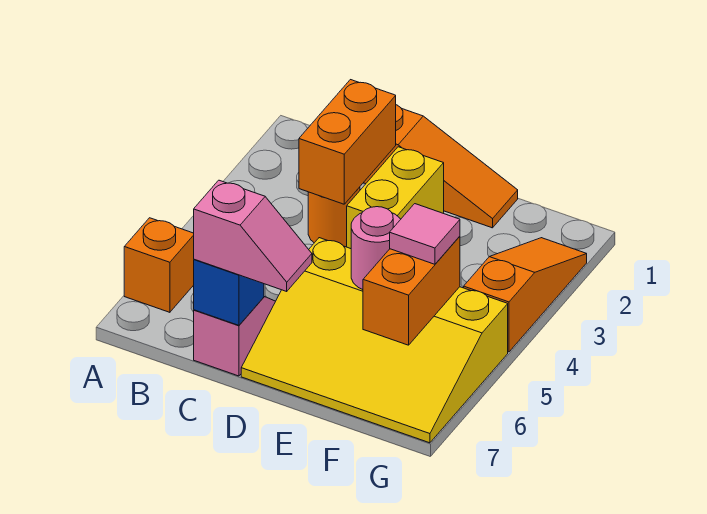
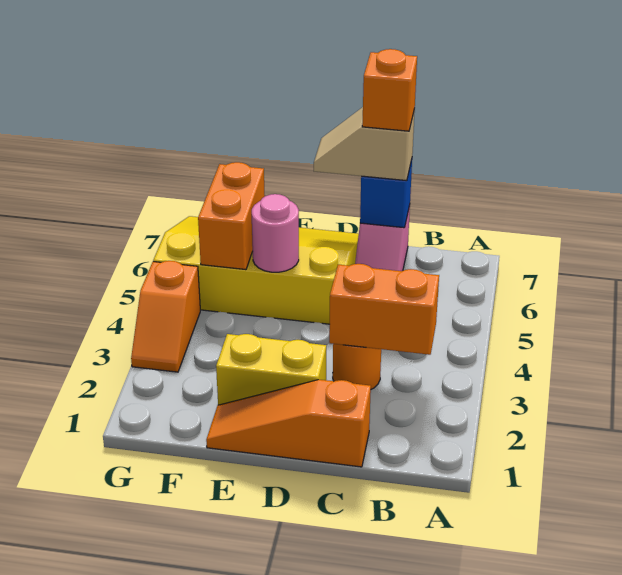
orange brick A6 level 1 -> orange brick C7 level 4
orange brick C2:C3 level 2 -> orange brick B3:C3 level 2
pink slope C7:D7 level 3 top C -> tan slope C7:D7 level 3 top C
yellow brick D2:D3 level 1 -> yellow brick D2:E2 level 1
pink tile F5 level 3 -> none
orange slope G2:G4 level 1 top 4 -> orange slope G3:G4 level 1 top 4

